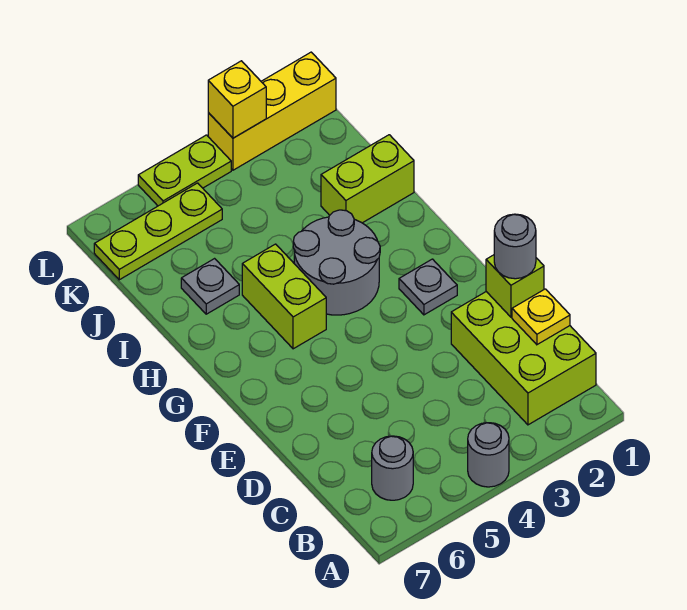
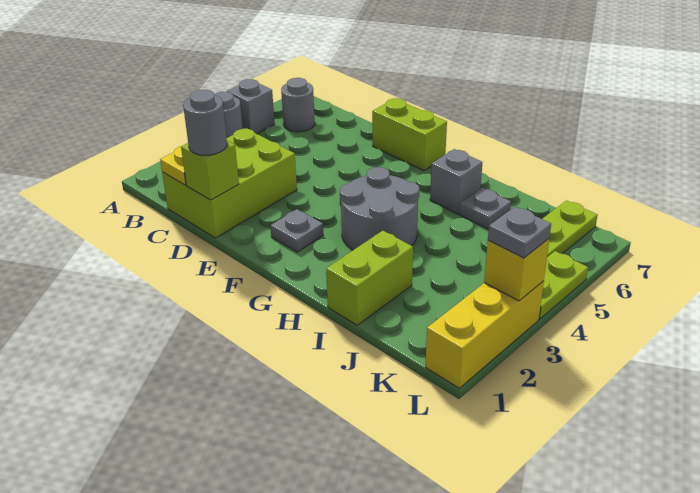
none -> grey brick A5 level 1
lime brick B1:D2 level 1 -> lime brick C1:D3 level 1
lime brick G5:H5 level 1 -> lime brick E7:F7 level 1
none -> grey brick H6 level 1
none -> grey plate L3 level 3

